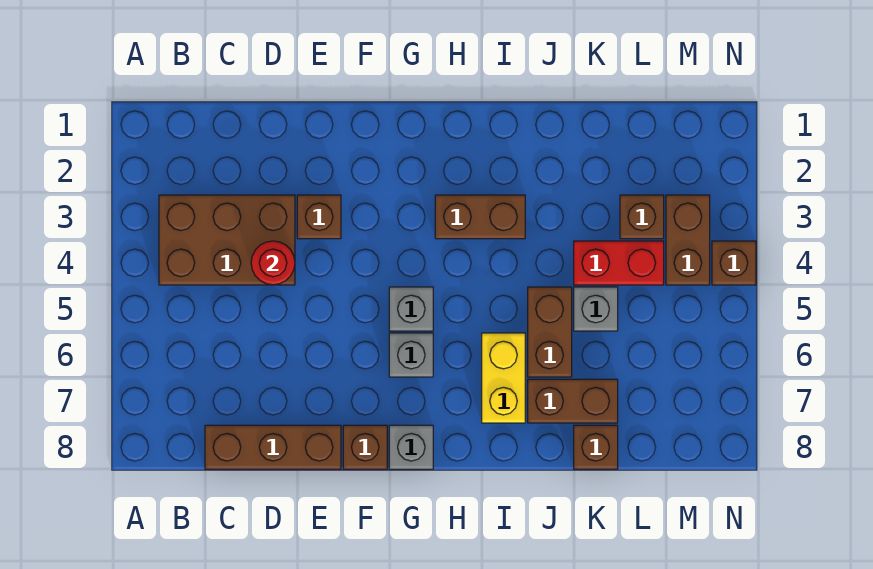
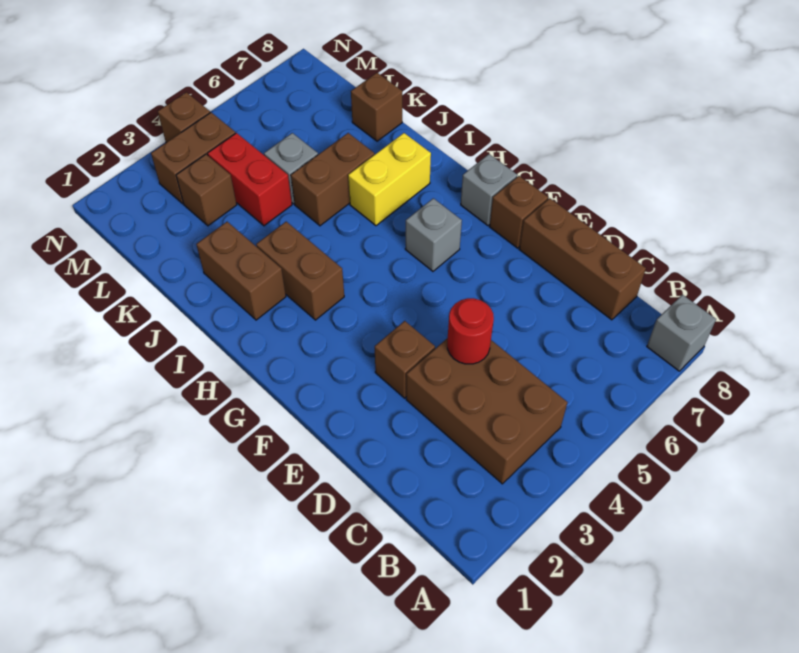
grey brick G5 level 1 -> grey brick A8 level 1
brown brick J7:K7 level 1 -> brown brick I2:J2 level 1

